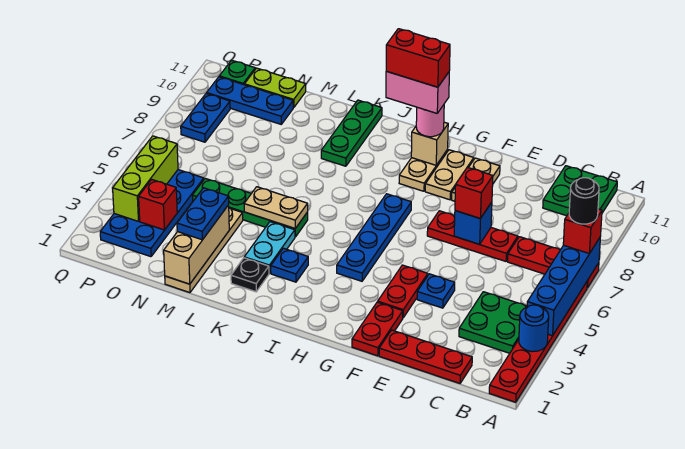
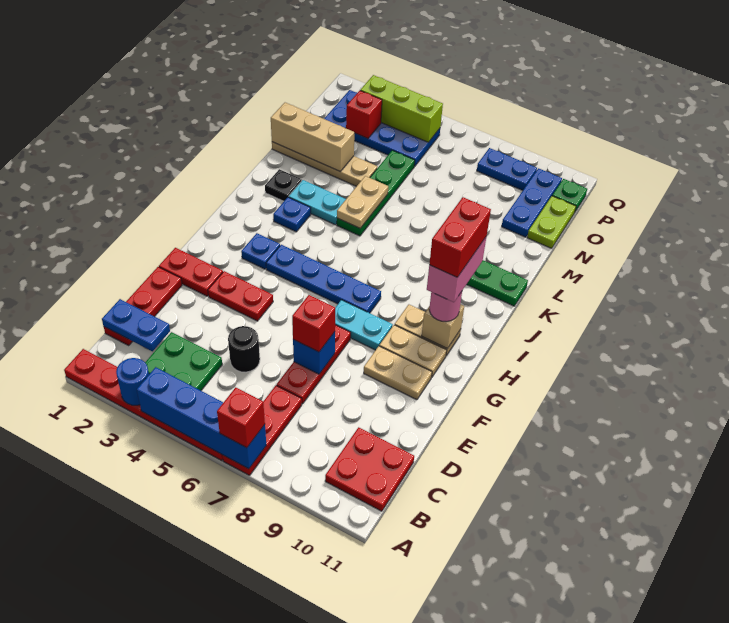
black round brick A7 level 4 -> black round brick D5 level 1
green plate B10:C11 level 1 -> red plate B10:C11 level 1
blue plate E4 level 1 -> blue plate H3 level 1
none -> cyan plate G7:G8 level 1
blue plate M2:M3 level 3 -> blue plate C1:C2 level 2

